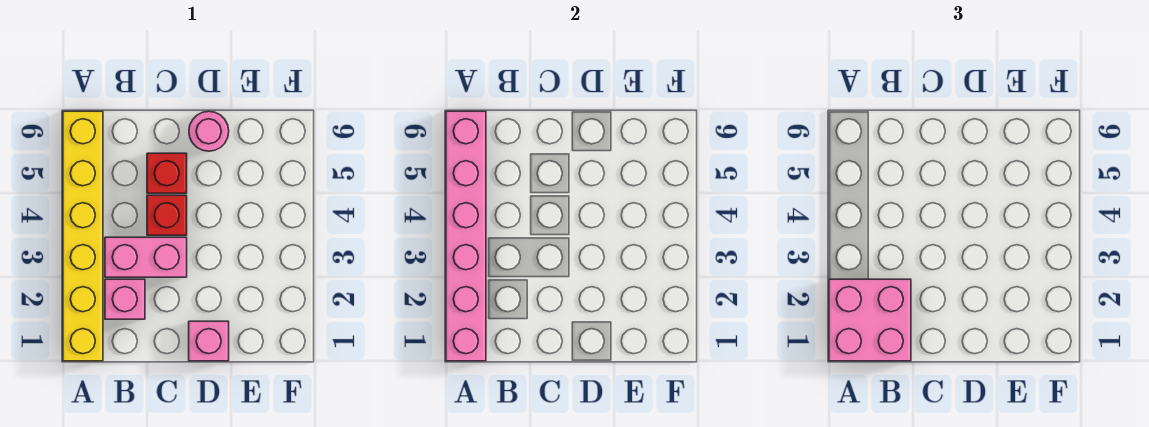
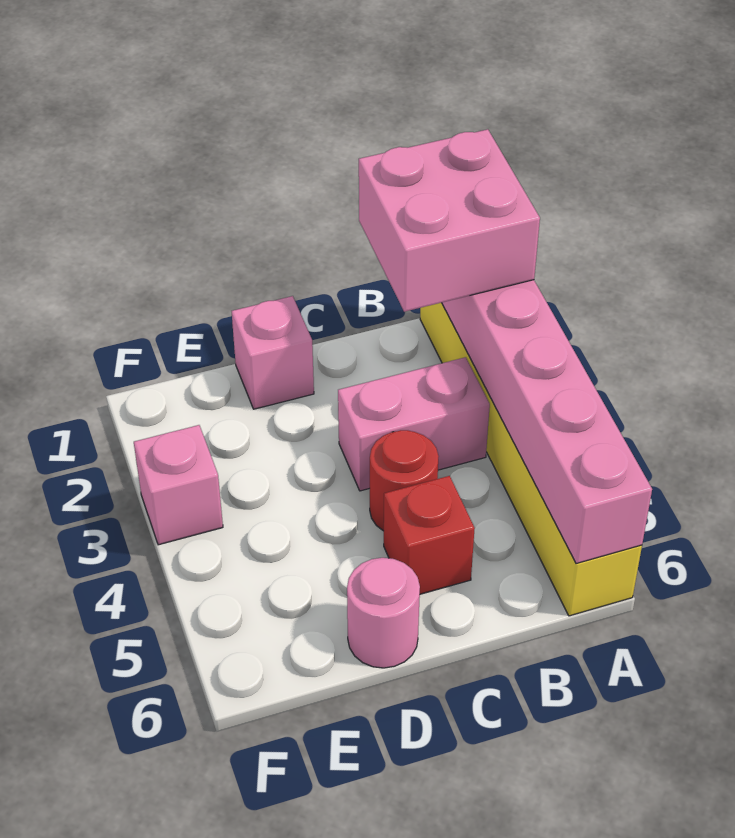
pink brick B2 level 1 -> pink brick F3 level 1
red brick C4 level 1 -> red round brick C4 level 1

